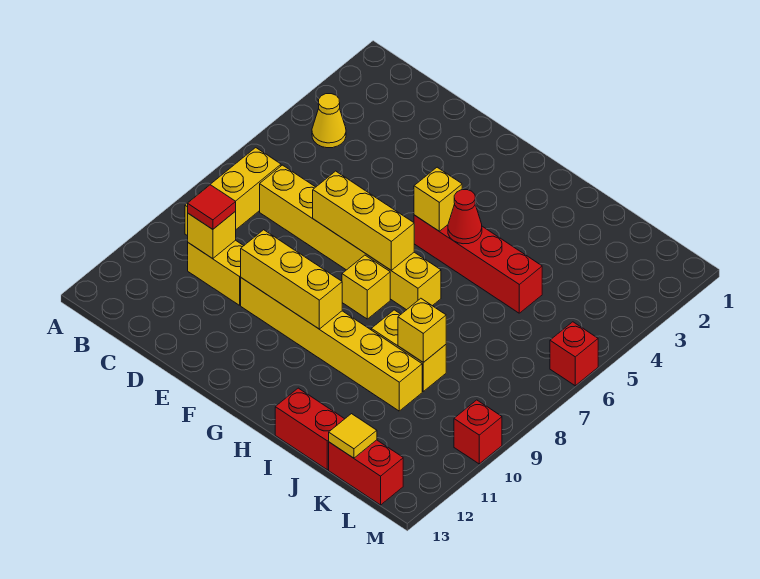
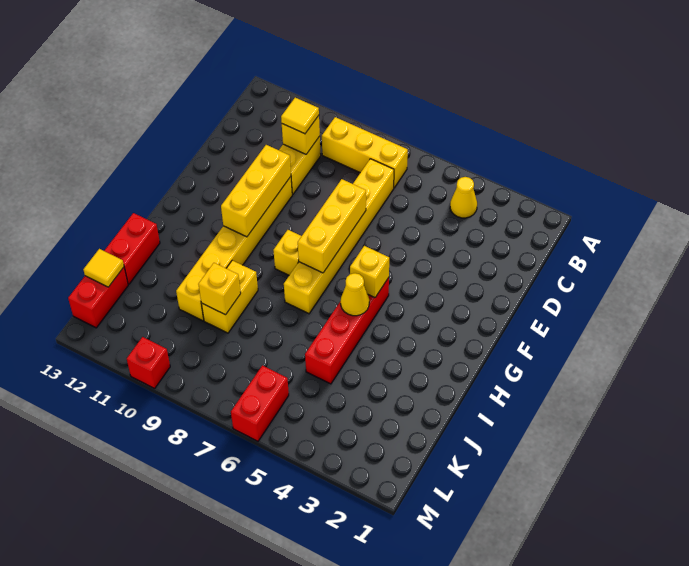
red tile C10 level 3 -> yellow tile C10 level 3
red cone H5 level 2 -> yellow cone H5 level 2
red brick M6 level 1 -> red brick L6:M6 level 1

